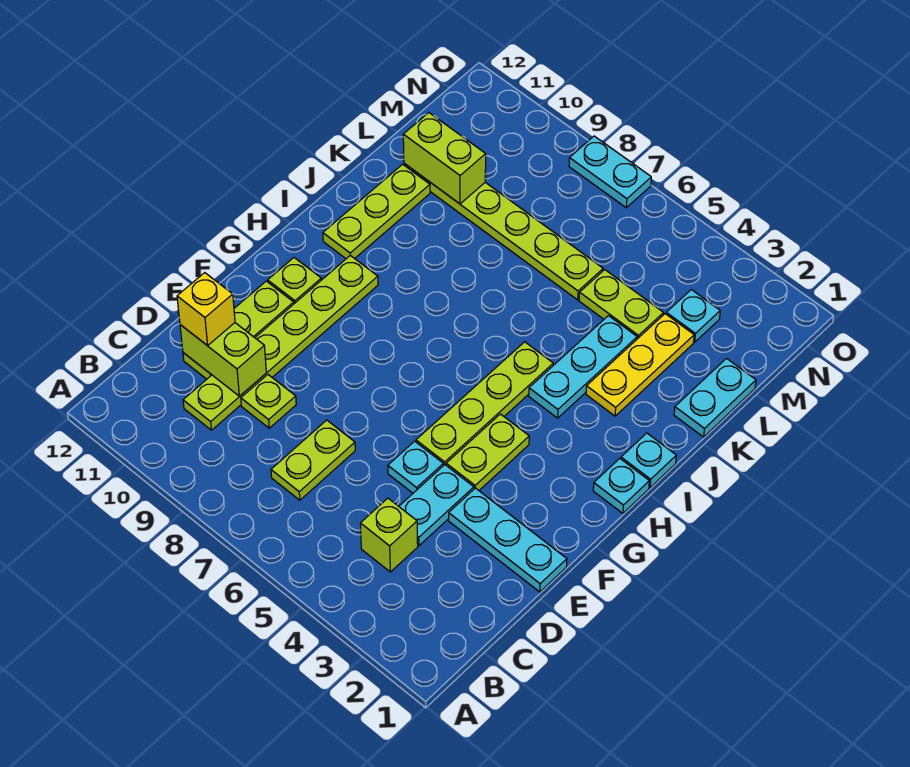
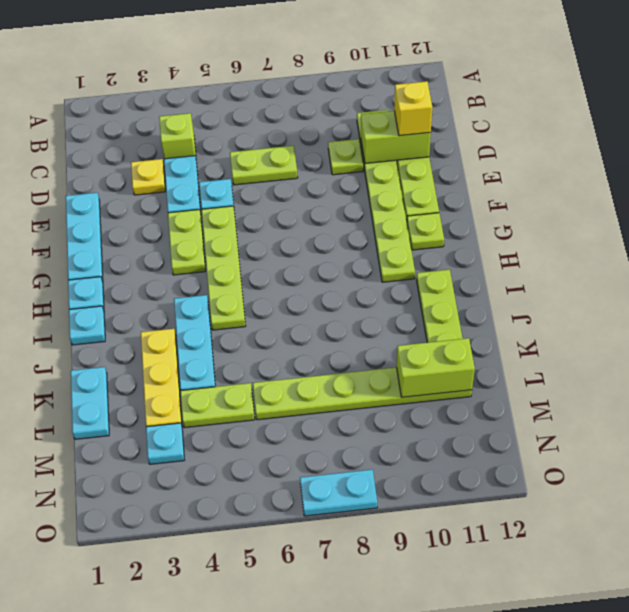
lime plate C7:D7 level 1 -> lime plate D6:D7 level 1
none -> yellow plate D3 level 1
cyan plate E1:E3 level 1 -> cyan plate E1:G1 level 1

